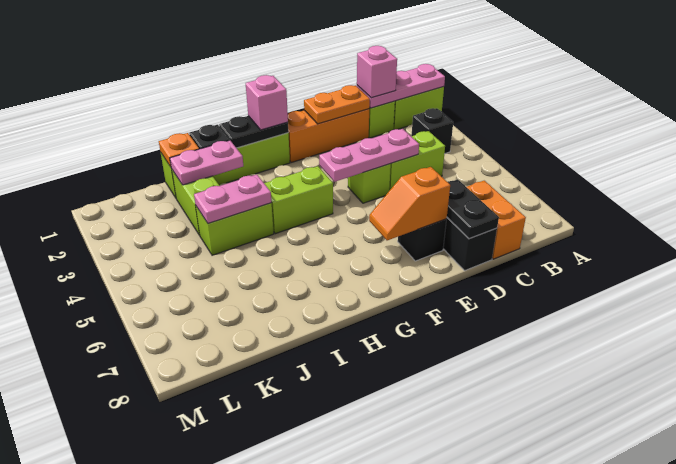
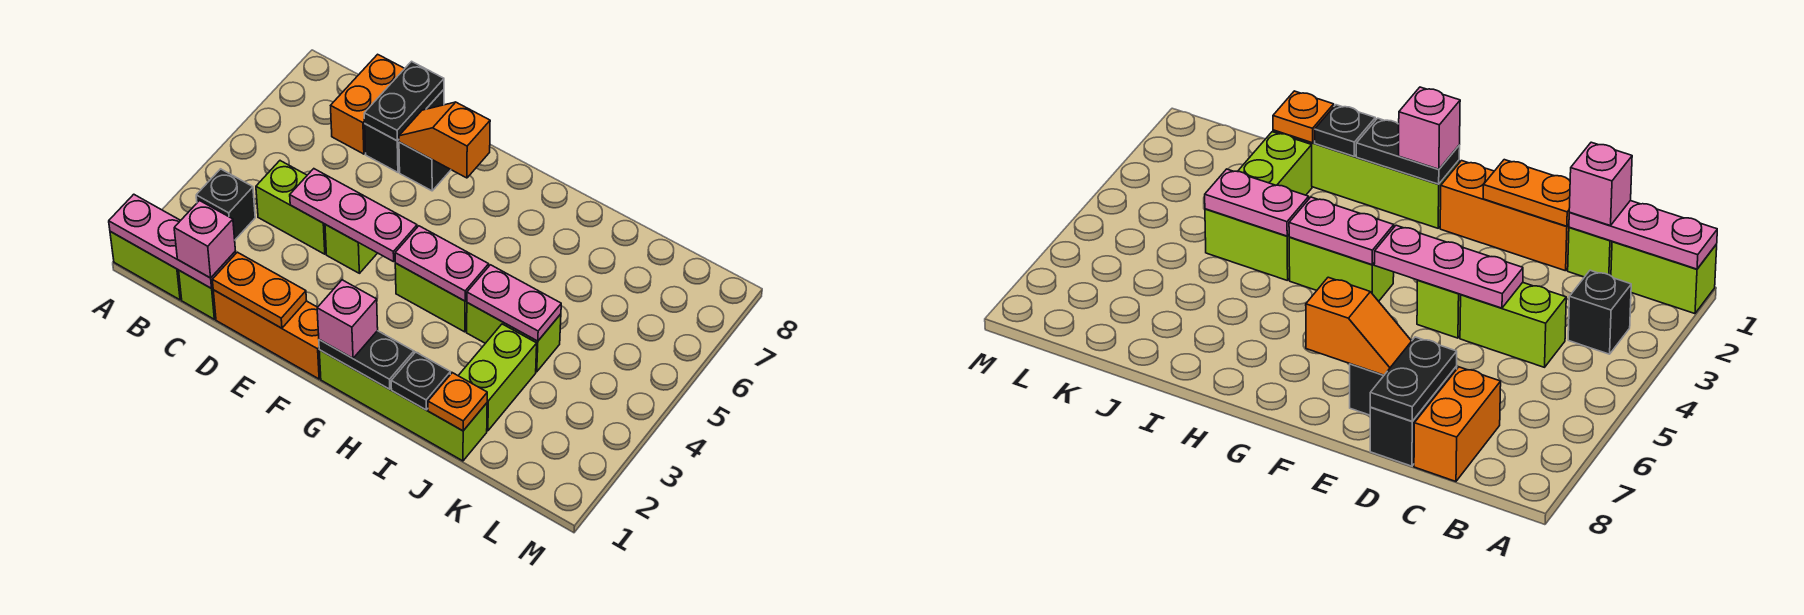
orange slope E7:F7 level 2 top E -> orange slope E7:F7 level 2 top F
pink plate I2:J2 level 2 -> pink plate G4:H4 level 2

